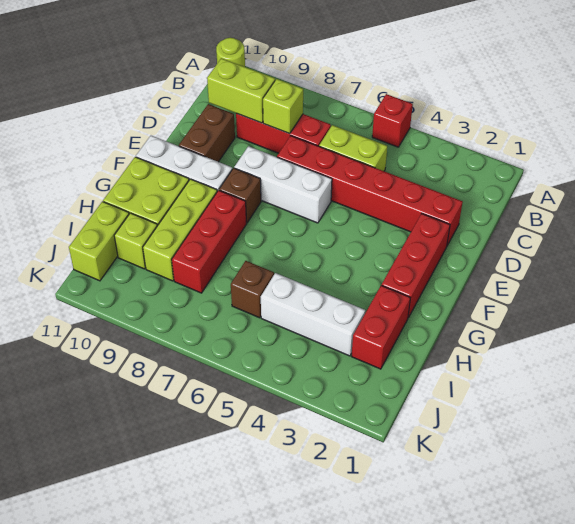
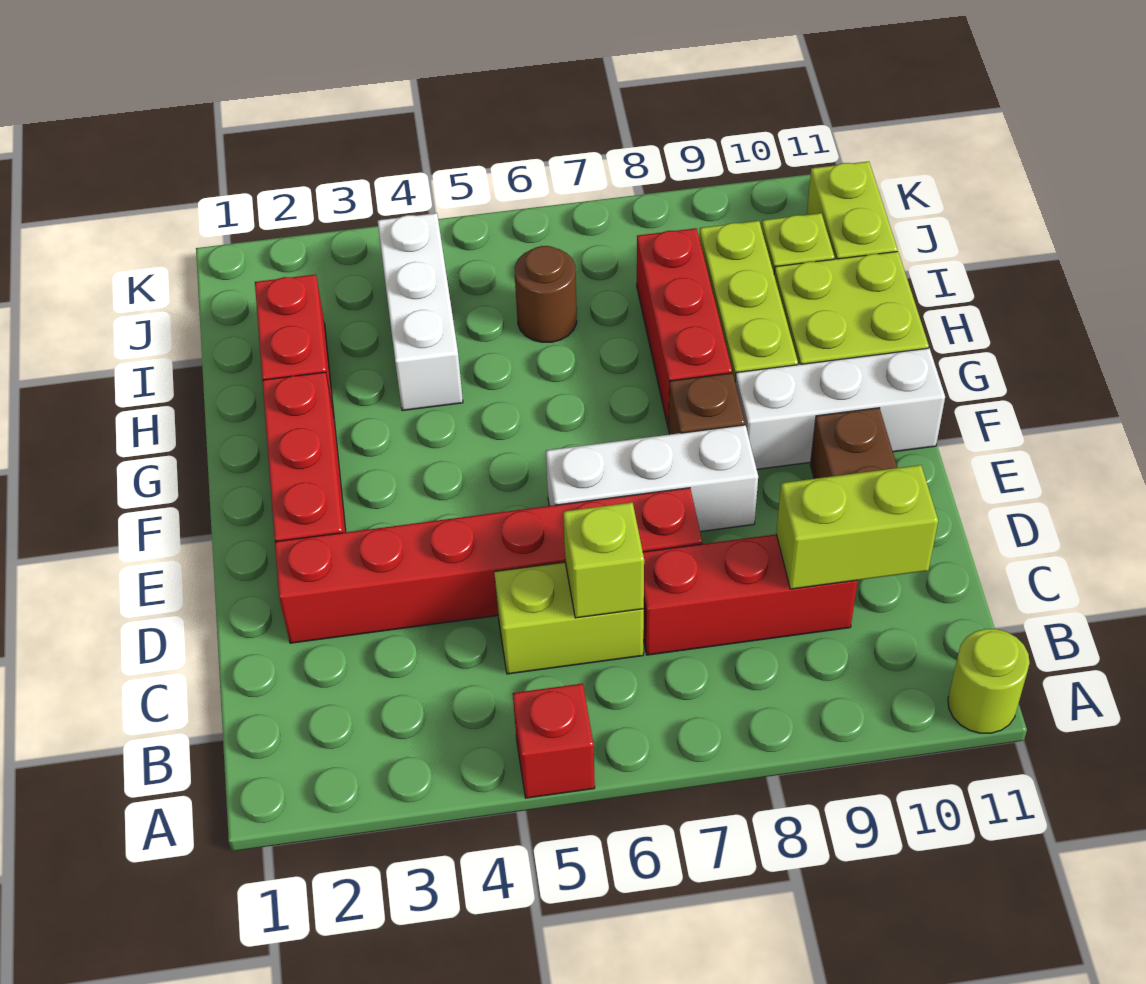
lime brick C8 level 2 -> lime brick C6 level 2
white brick I3:I5 level 1 -> white brick H4:J4 level 1
brown brick I6 level 1 -> brown round brick I6 level 1

